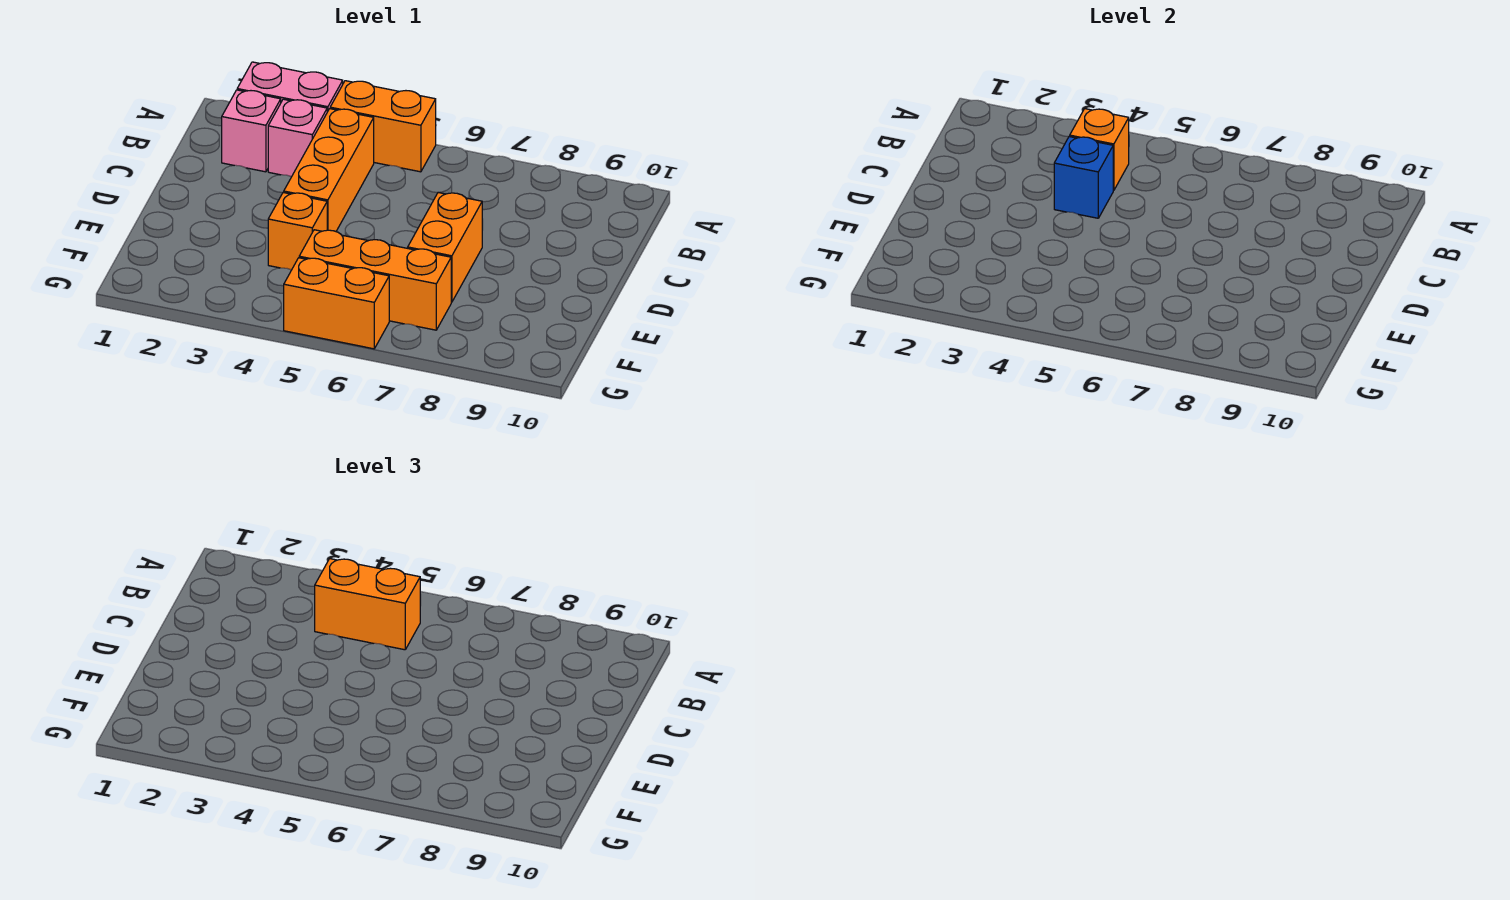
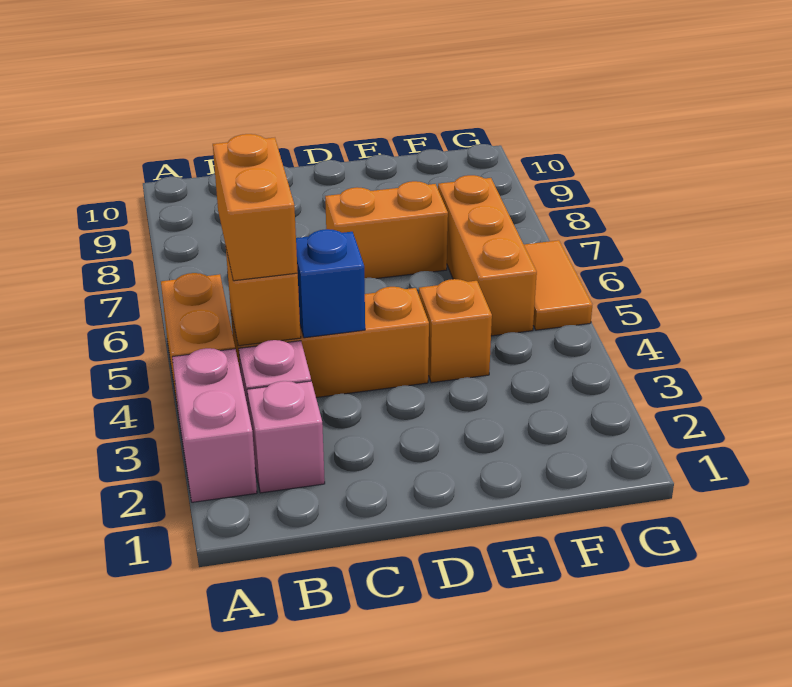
orange brick G5:G6 level 1 -> orange tile G5:G6 level 1

